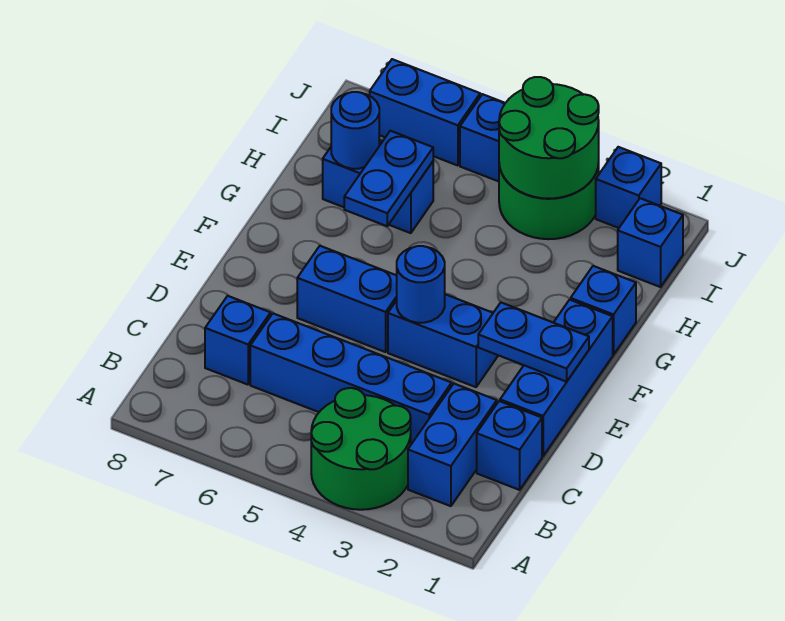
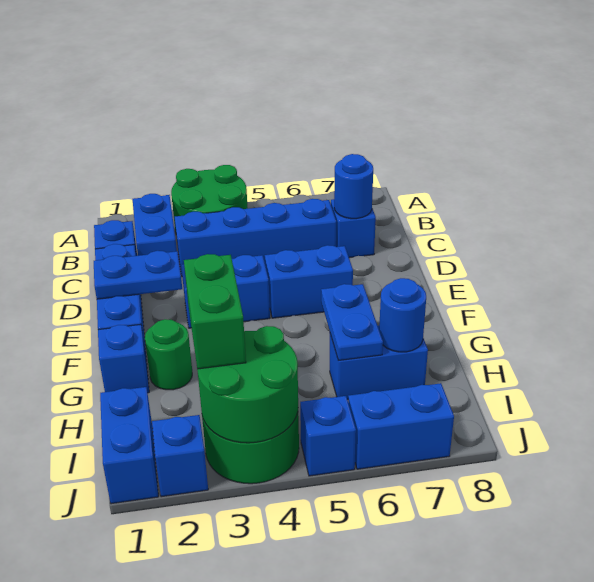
blue round brick E4 level 2 -> blue round brick C7 level 2
none -> green round brick G2 level 1
none -> green brick H3:I3 level 3
blue brick I1 level 1 -> blue brick I1:J1 level 1

